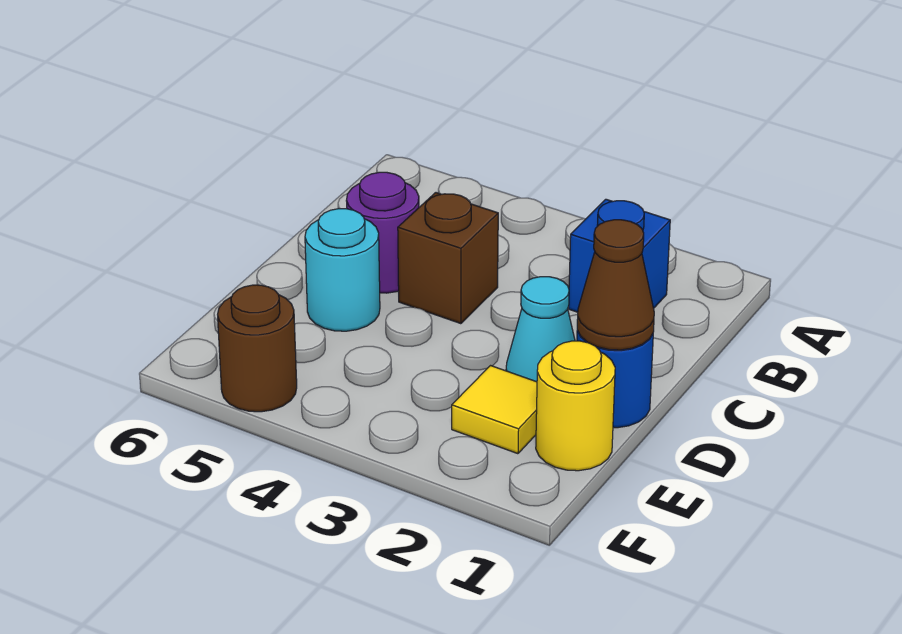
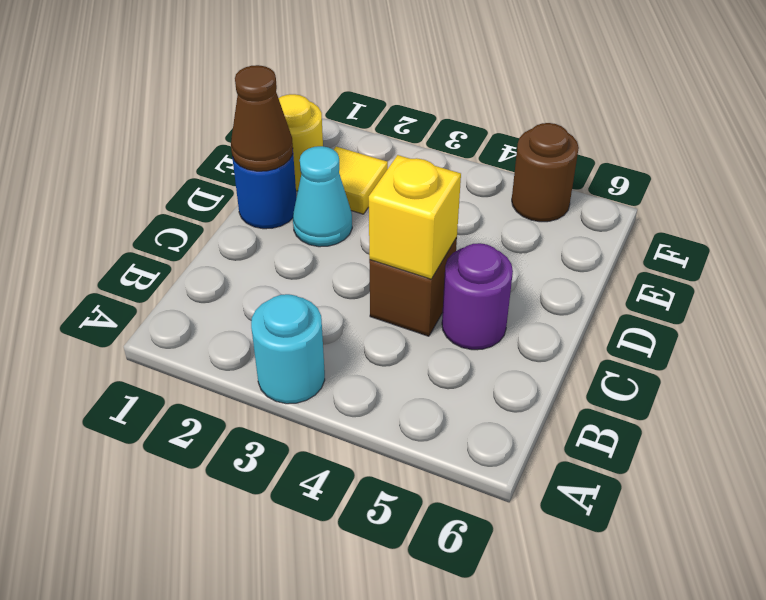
blue brick B2 level 1 -> none
none -> yellow brick C4 level 2
cyan round brick D5 level 1 -> cyan round brick A3 level 1

